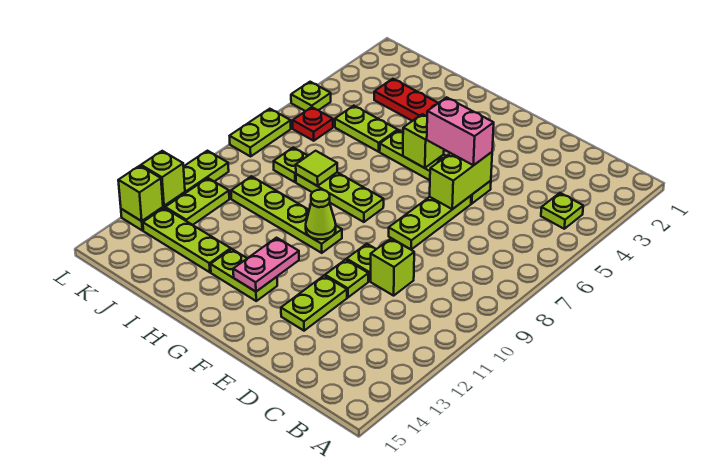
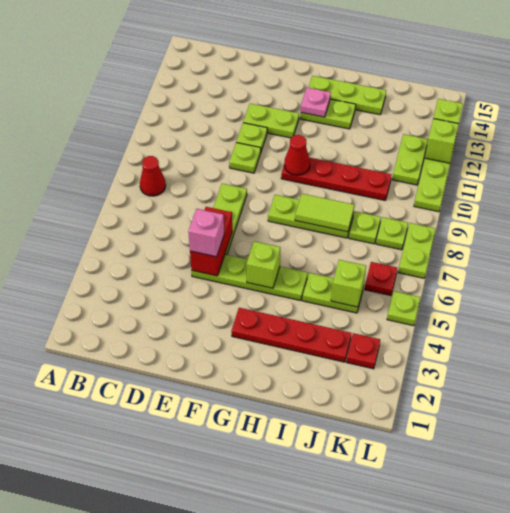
lime plate B4 level 1 -> lime plate K8 level 1
none -> red cone B8 level 1
lime brick D10 level 1 -> lime brick J5 level 2
lime brick E5:E6 level 2 -> red brick E5:E6 level 2
pink brick E5:F5 level 3 -> pink brick E5 level 3
lime plate E12:E13 level 1 -> lime plate E12:F12 level 1
lime plate G10:J10 level 1 -> red plate G10:J10 level 1
lime cone G10 level 2 -> red cone G10 level 2
pink plate G12:G13 level 2 -> pink plate G13 level 2
lime tile I8 level 2 -> lime tile H8:I8 level 2
lime plate I13:K13 level 1 -> lime plate G14:I14 level 1
none -> red plate K3 level 1

